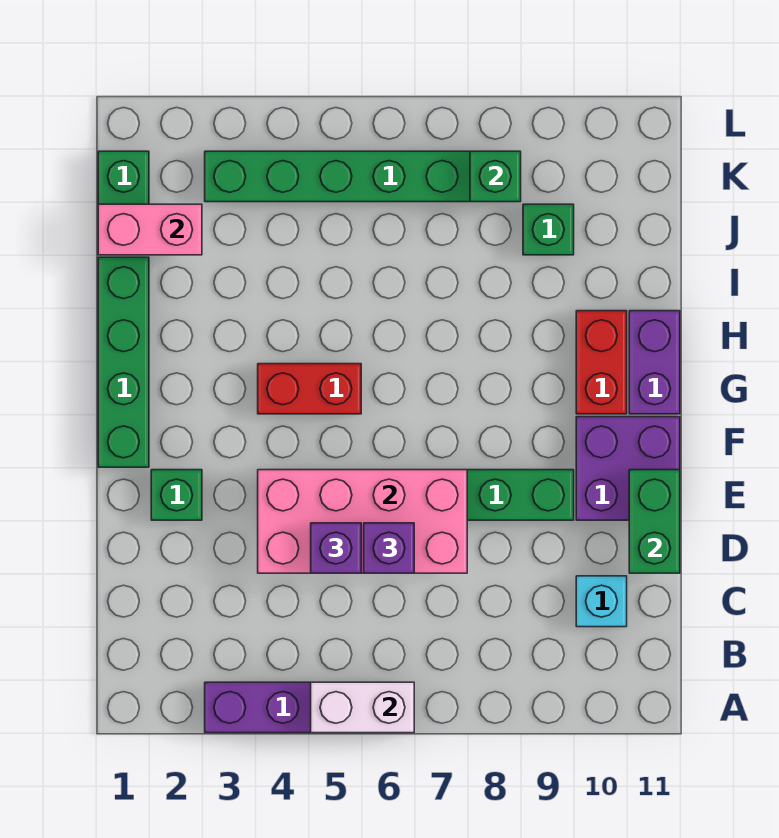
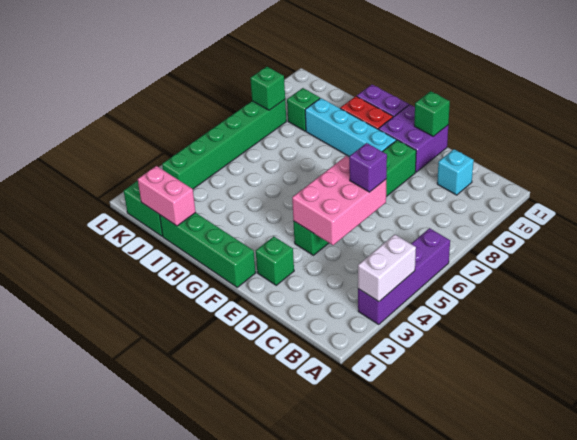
white brick A5:A6 level 2 -> white brick A3:A4 level 2
pink brick D4:E7 level 2 -> pink brick D4:E6 level 2
purple brick D5 level 3 -> none
green brick D11:E11 level 2 -> green brick E11 level 2
none -> cyan brick F9:I9 level 1
red brick G4:G5 level 1 -> none
pink brick J1:J2 level 2 -> pink brick I1:J1 level 2

